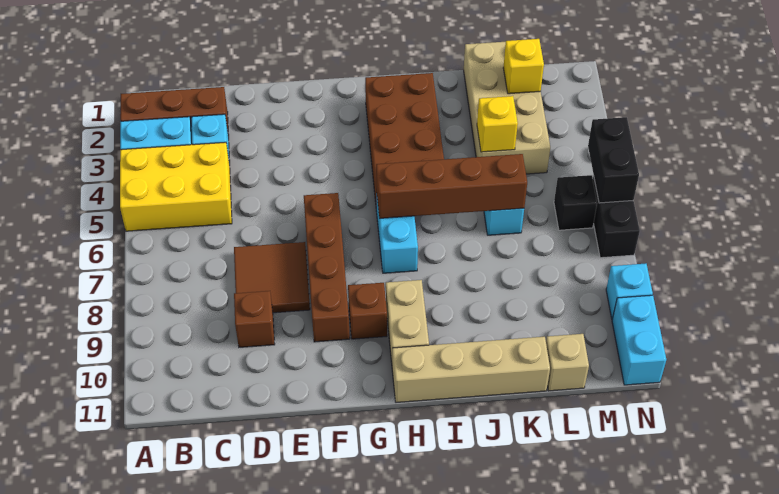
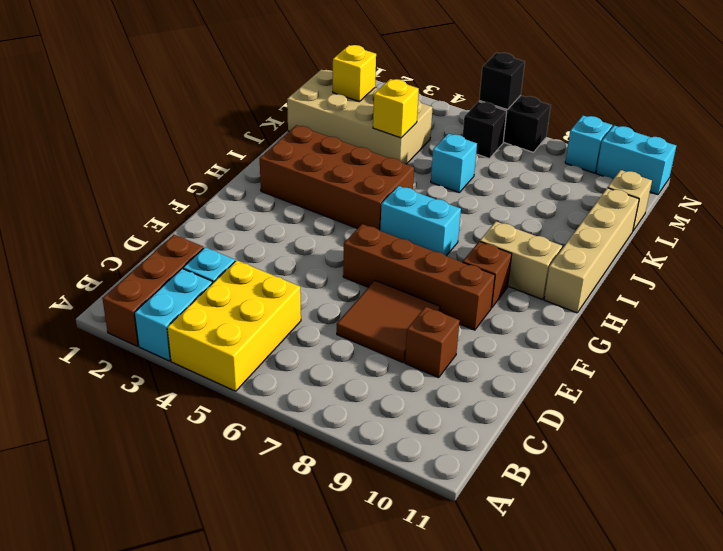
brown brick H6:K6 level 2 -> none
black brick N5:N6 level 2 -> black brick N6 level 2

